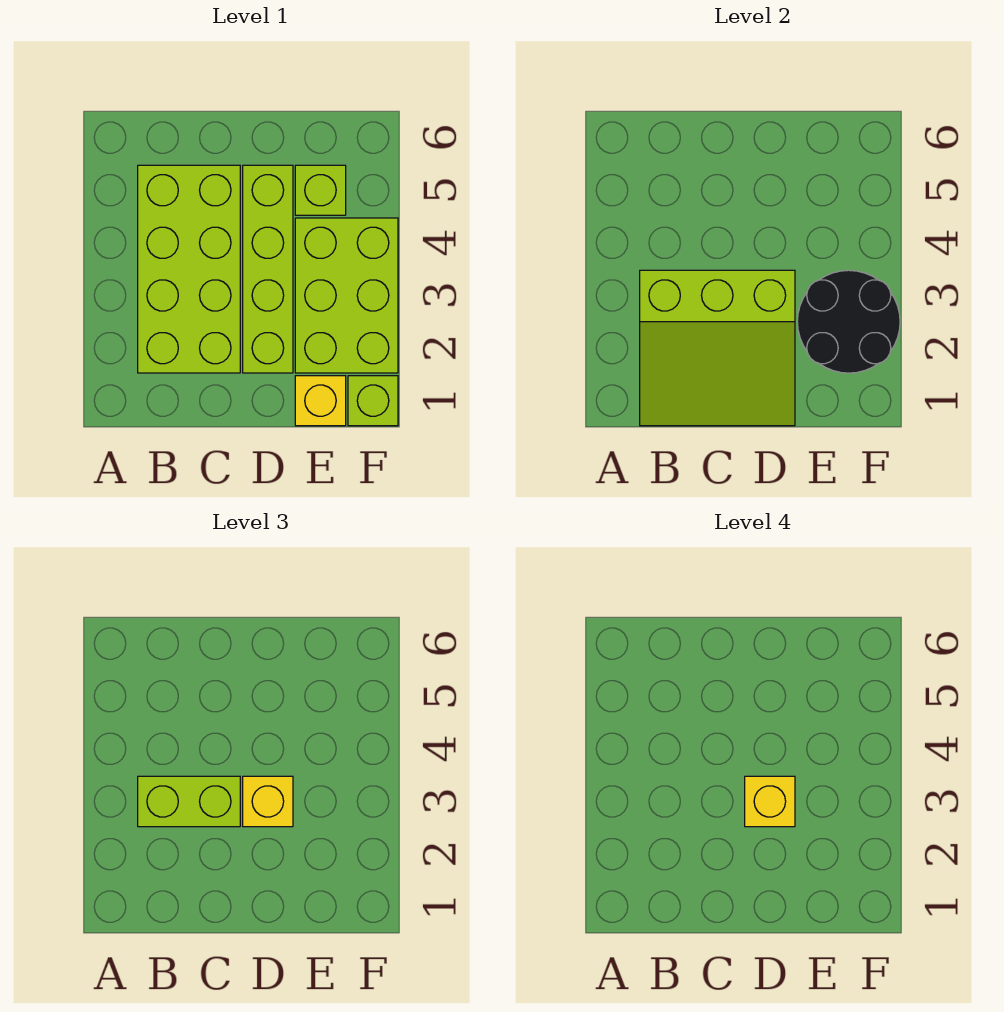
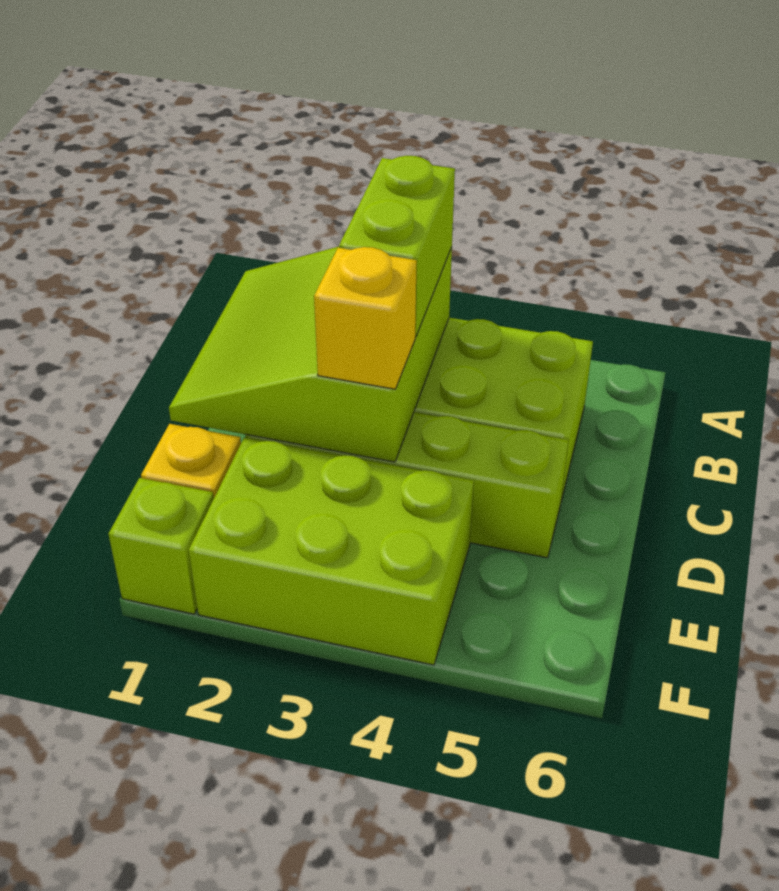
yellow brick D3 level 4 -> none
black round brick E2:F3 level 2 -> none
lime brick E5 level 1 -> none

